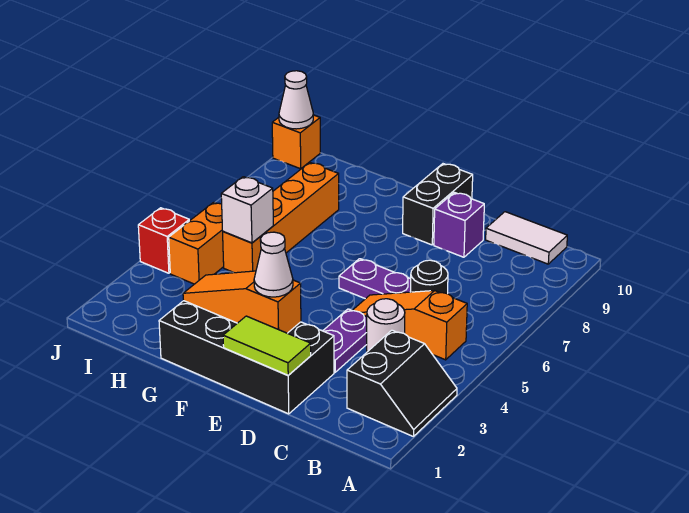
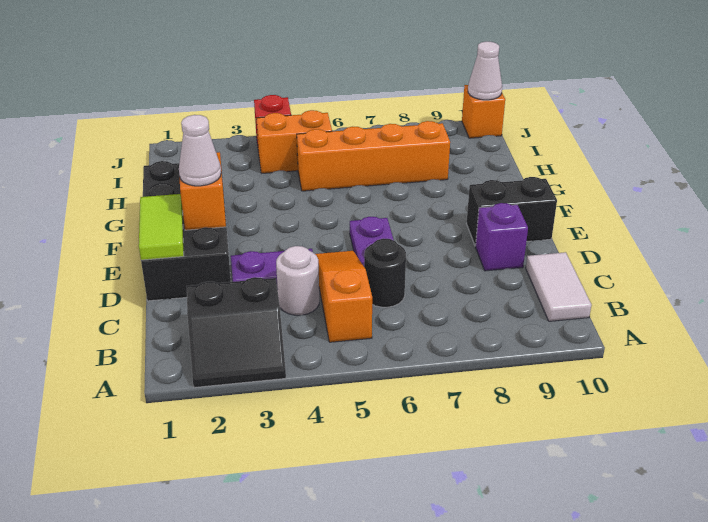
white brick H5 level 2 -> none

